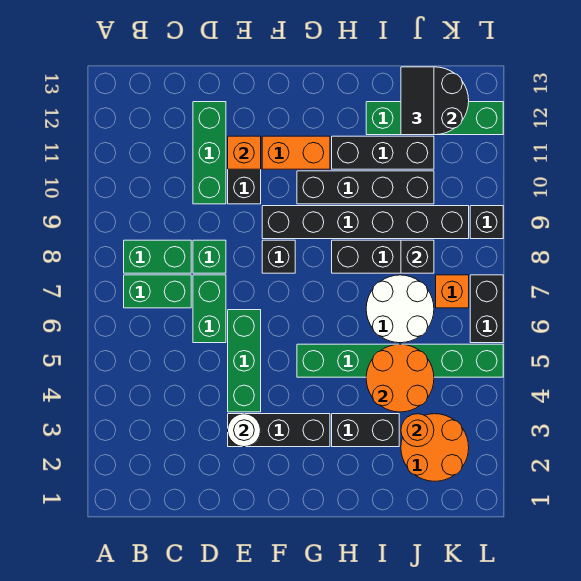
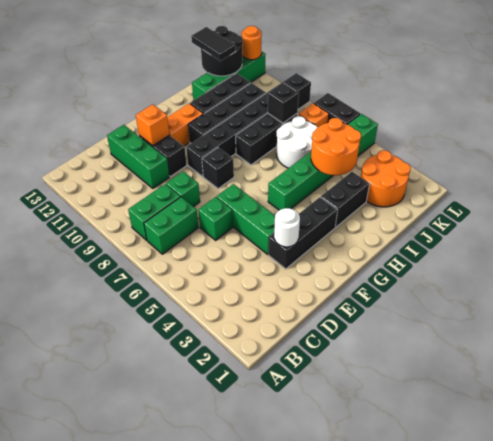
green brick D6:D7 level 1 -> green brick D6 level 1
orange round brick J3 level 2 -> orange round brick L12 level 2

